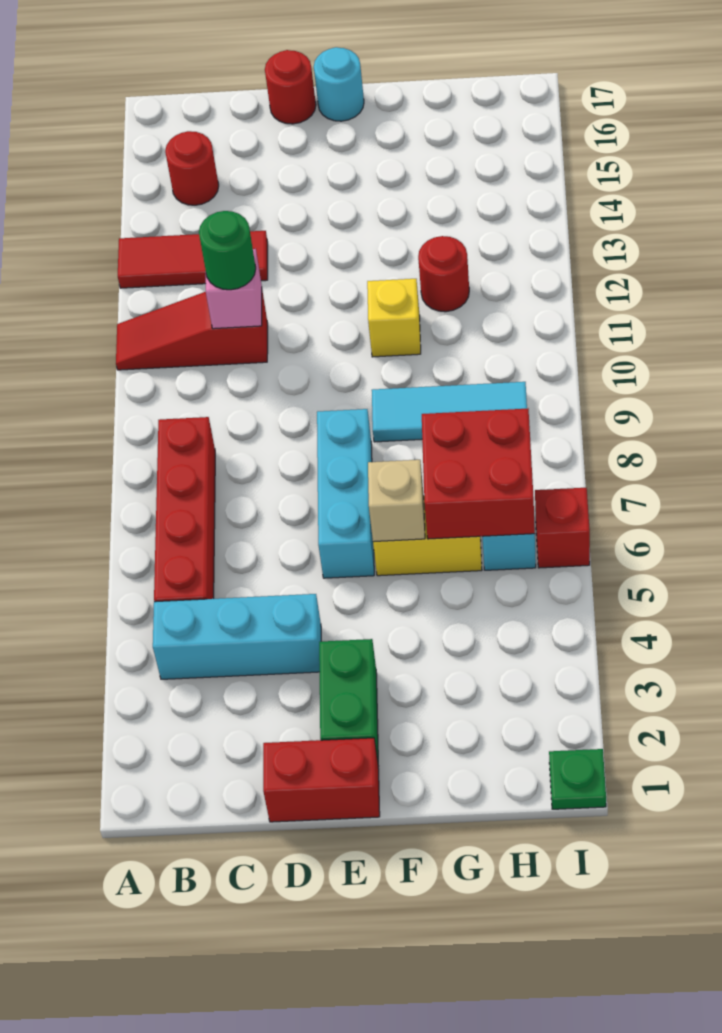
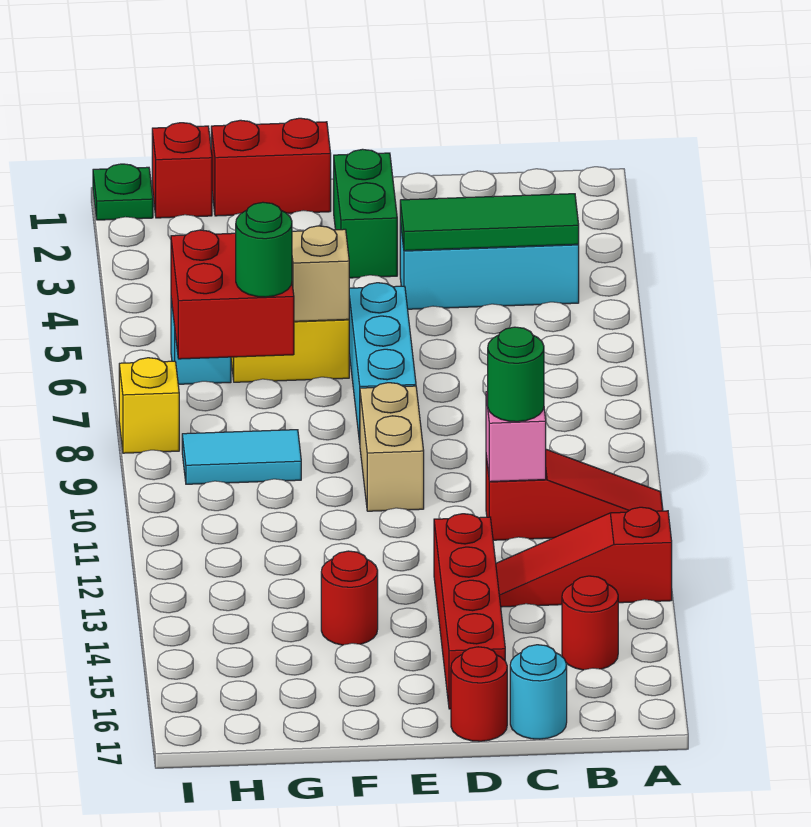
red tile A13:C13 level 1 -> red slope A13:C13 level 1 top A
none -> green tile B4:D4 level 2
red brick B5:B8 level 1 -> red brick D13:D16 level 1
red brick D1:E1 level 1 -> red brick F1:G1 level 1
none -> tan brick E9:E10 level 1
cyan round brick E17 level 1 -> cyan round brick C17 level 1
cyan tile F9:H9 level 1 -> cyan tile G9:H9 level 1
yellow brick F11 level 1 -> yellow brick I8 level 1
none -> green round brick G7 level 3
red round brick G12 level 1 -> red round brick F14 level 1
red brick I6 level 1 -> red brick H1 level 1

